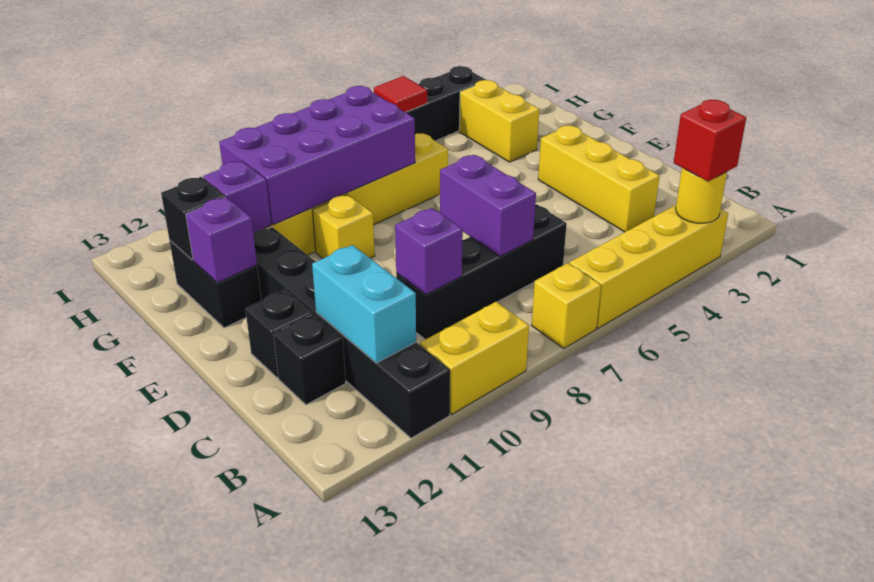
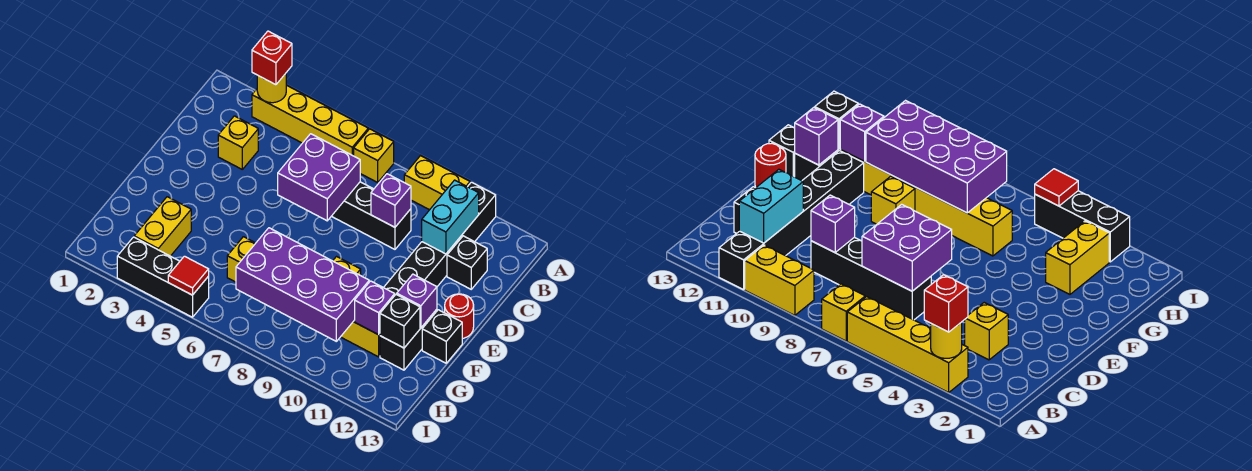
yellow brick C3:E3 level 1 -> yellow brick C3 level 1
purple brick C7:D7 level 2 -> purple brick C6:D7 level 2
black brick D12 level 1 -> black brick F13 level 1
none -> red round brick E13 level 1

